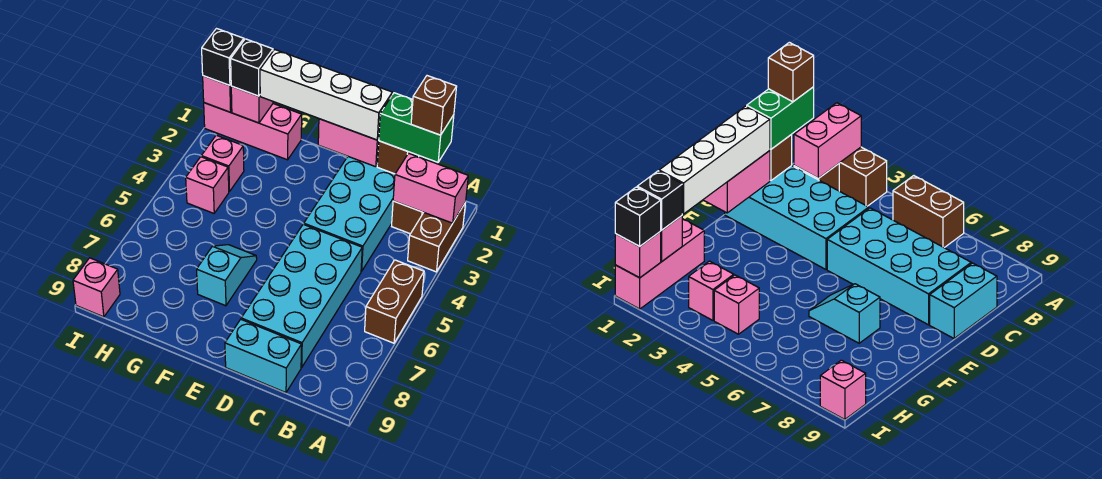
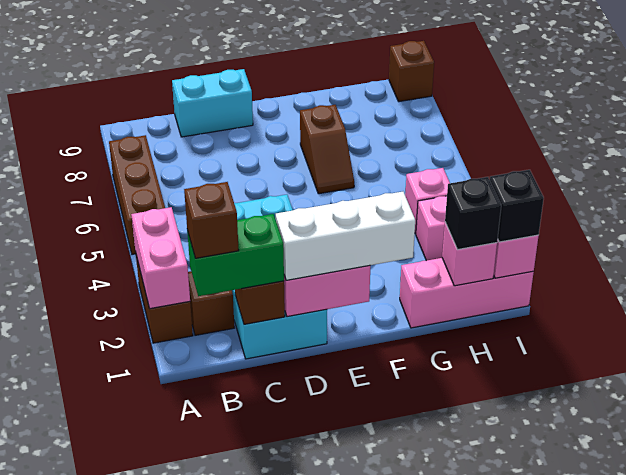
pink brick A2:B2 level 2 -> pink brick A2:A3 level 2
brown brick A5:A6 level 1 -> brown brick A5:A7 level 1
cyan brick C5:D8 level 1 -> none
white brick D1:G1 level 3 -> white brick D1:F1 level 3
cyan slope F6:F7 level 1 top 7 -> brown slope F6:F7 level 1 top 7
pink brick I9 level 1 -> brown brick I9 level 1

